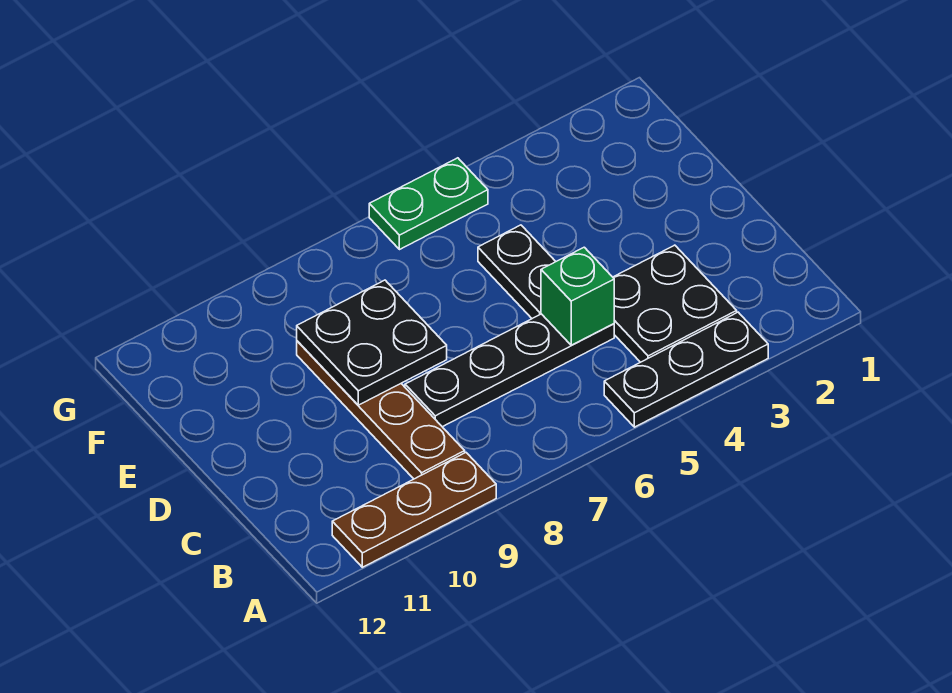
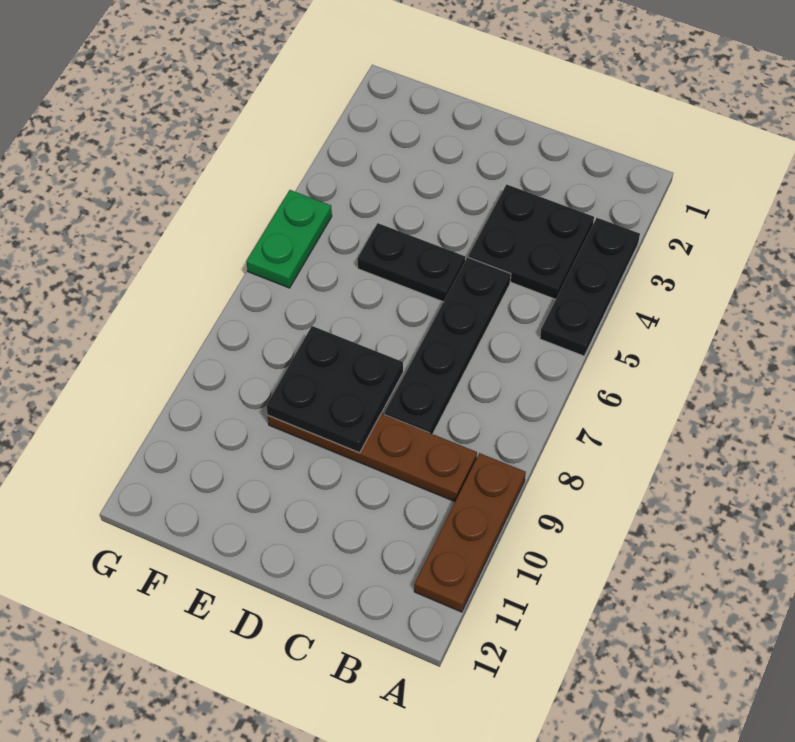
green brick C5 level 2 -> none

